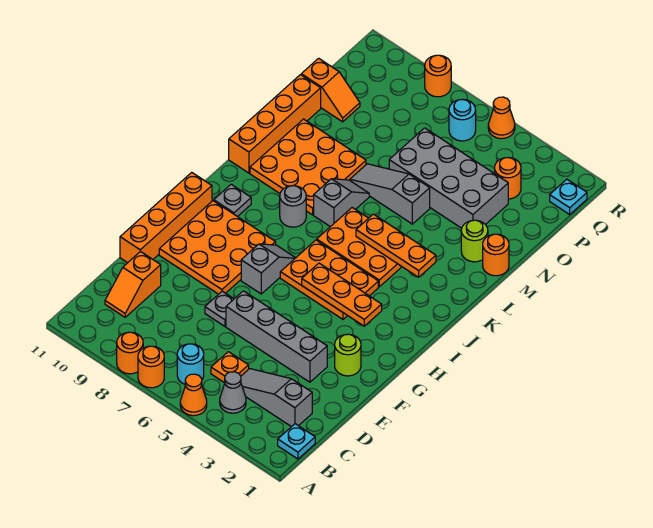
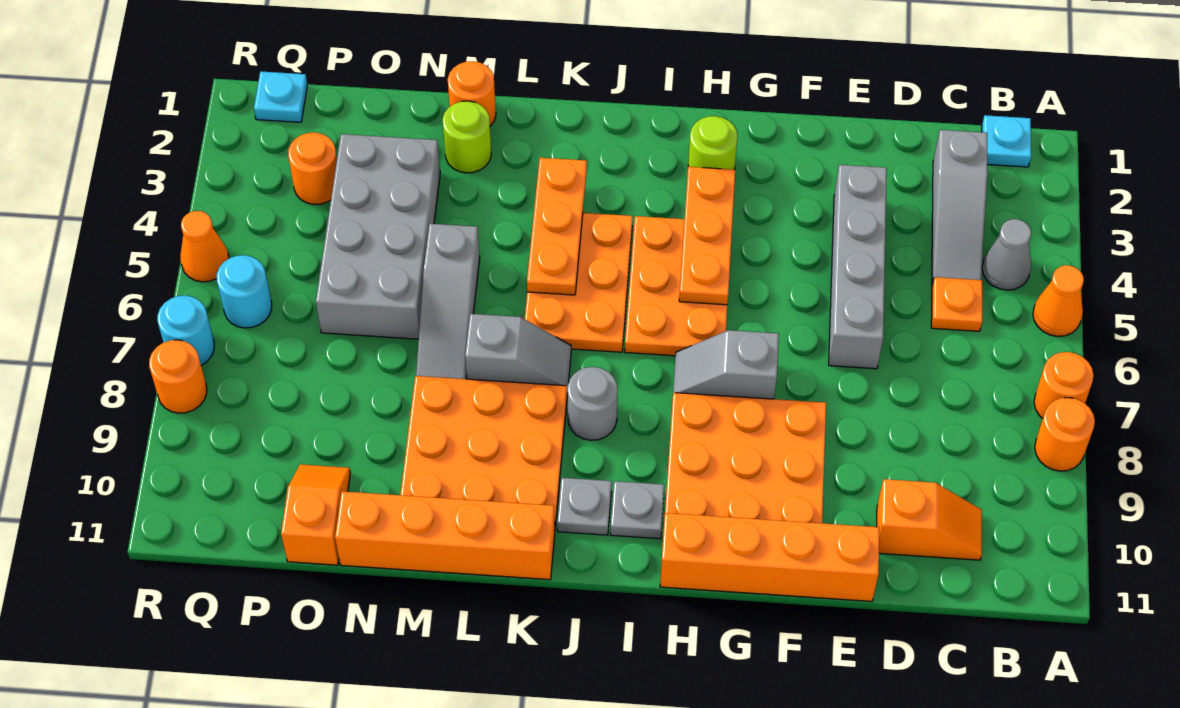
cyan round brick B6 level 1 -> cyan round brick R7 level 1
grey plate E7 level 1 -> grey plate J10 level 1
lime round brick F2 level 1 -> lime round brick H2 level 1
grey slope K7:L7 level 1 top K -> grey slope K7:L7 level 1 top L

